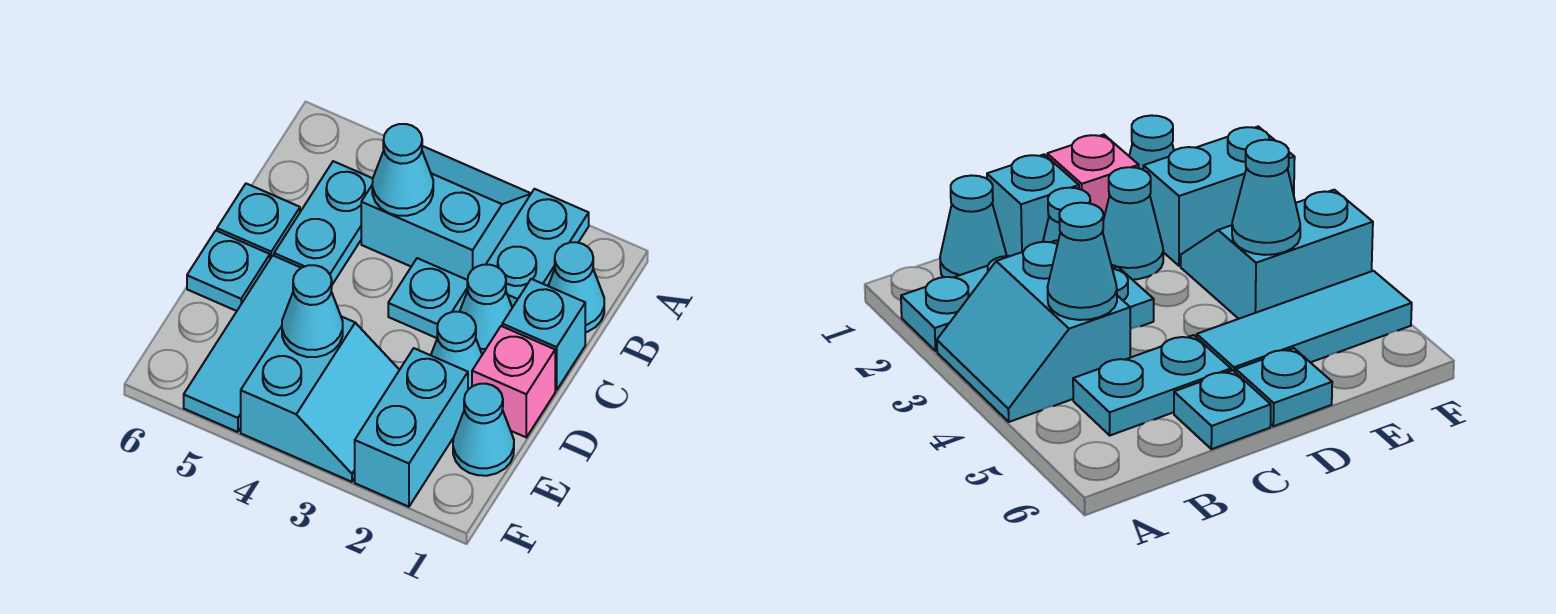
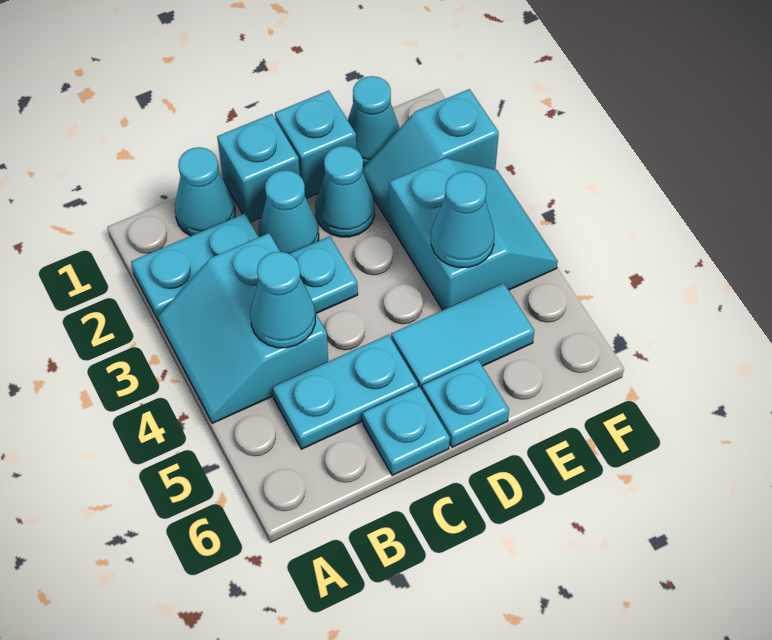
pink brick D1 level 1 -> cyan brick D1 level 1
cyan tile D5:F5 level 1 -> cyan tile D5:E5 level 1
cyan brick E2:F2 level 1 -> cyan slope E2:F2 level 1 top F
cyan slope E3:F4 level 1 top 4 -> cyan slope E3:F4 level 1 top E

